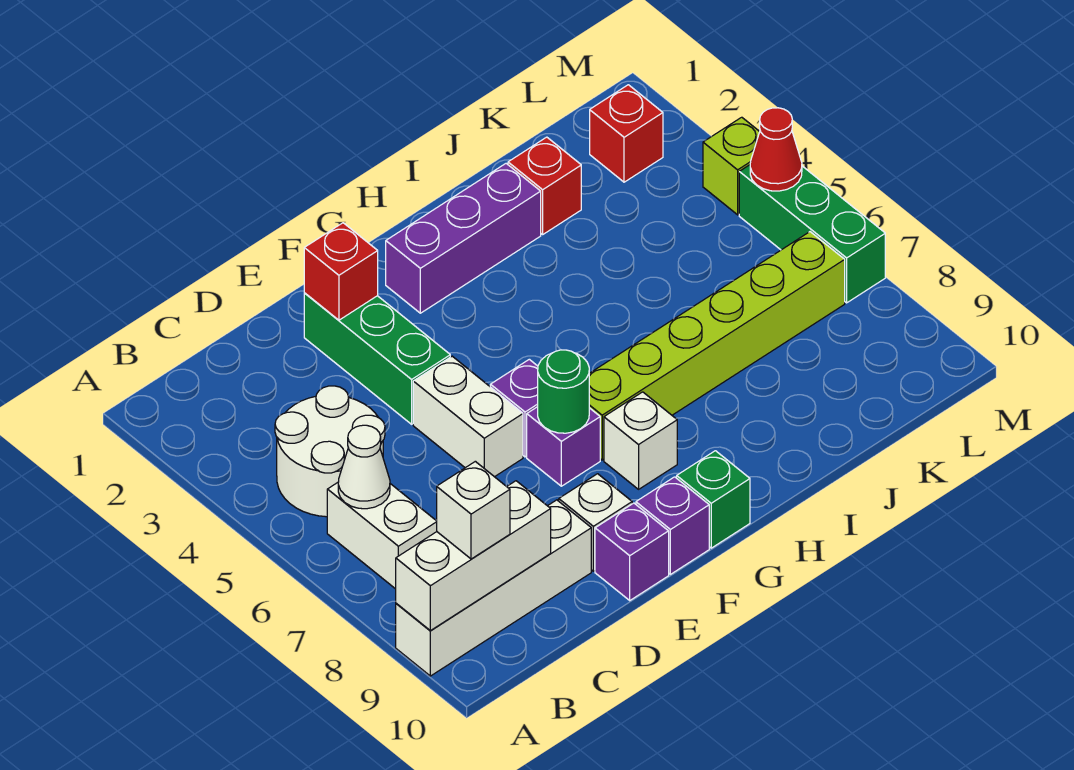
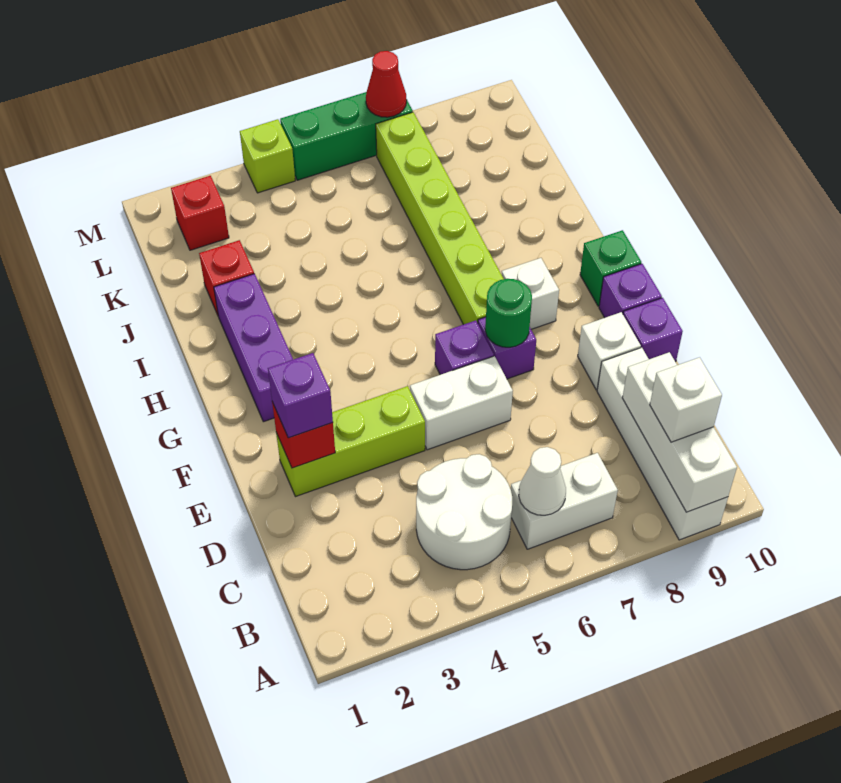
green brick E2:E4 level 1 -> lime brick E2:E4 level 1
none -> purple brick E2 level 3
red cone M5 level 2 -> red cone M7 level 2

